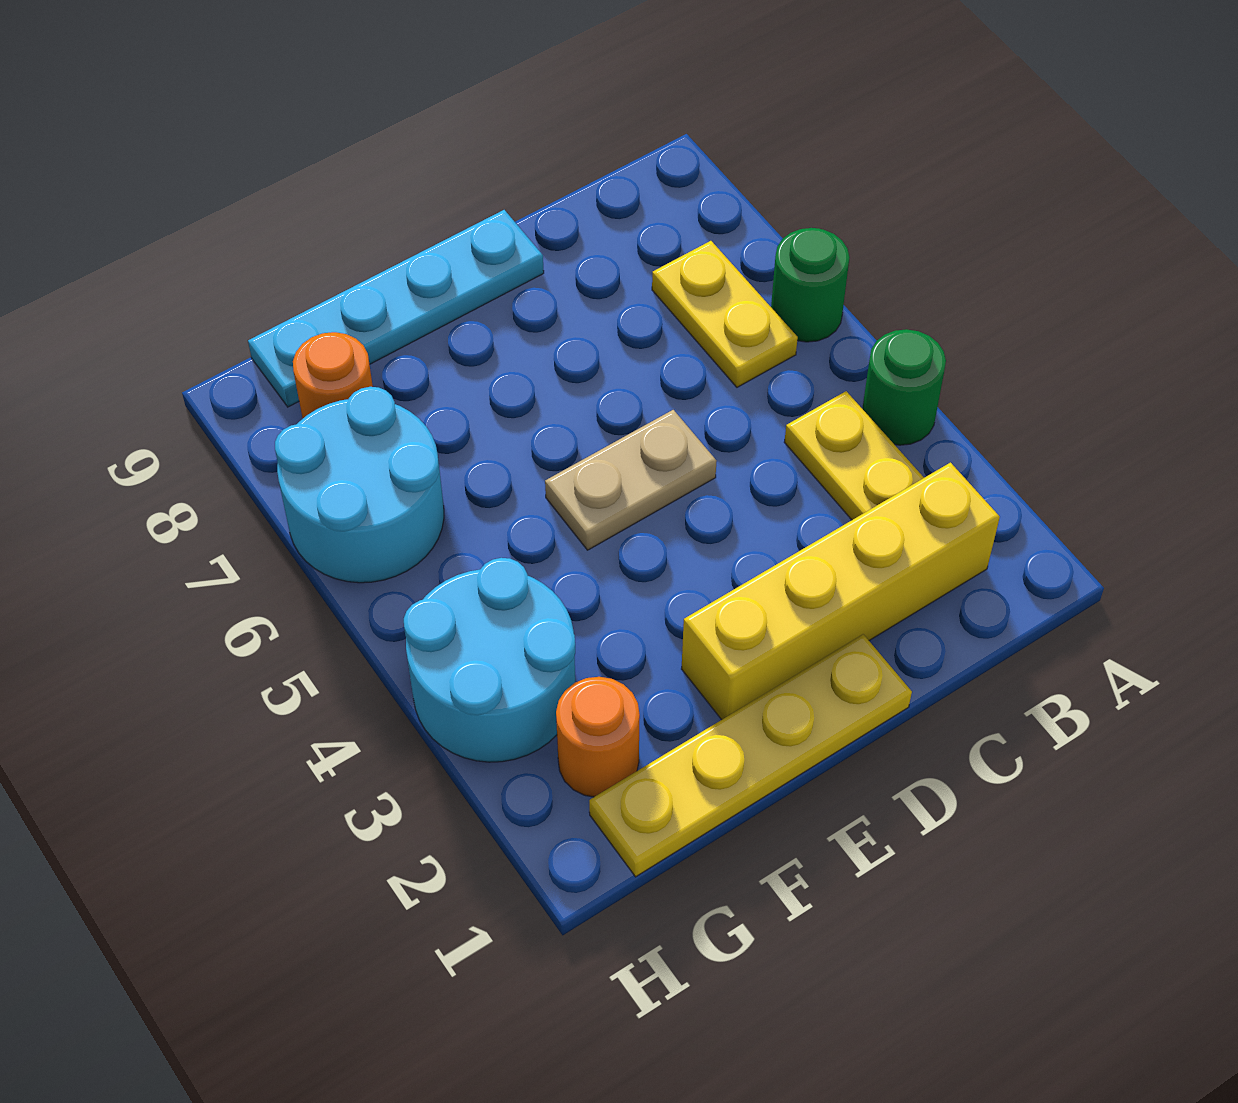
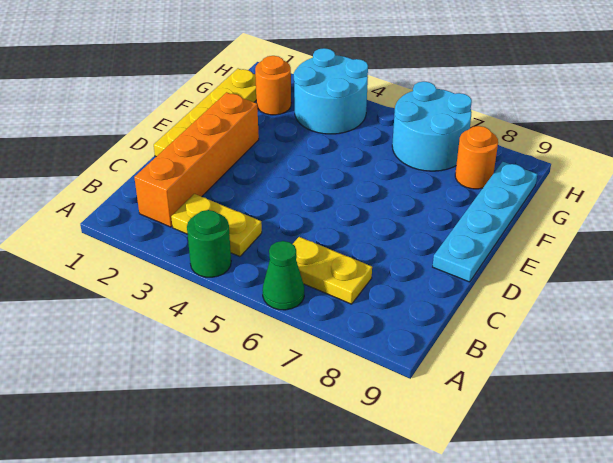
green round brick A6 level 1 -> green cone A6 level 1
yellow brick B2:E2 level 1 -> orange brick B2:E2 level 1
tan plate D5:E5 level 1 -> none

